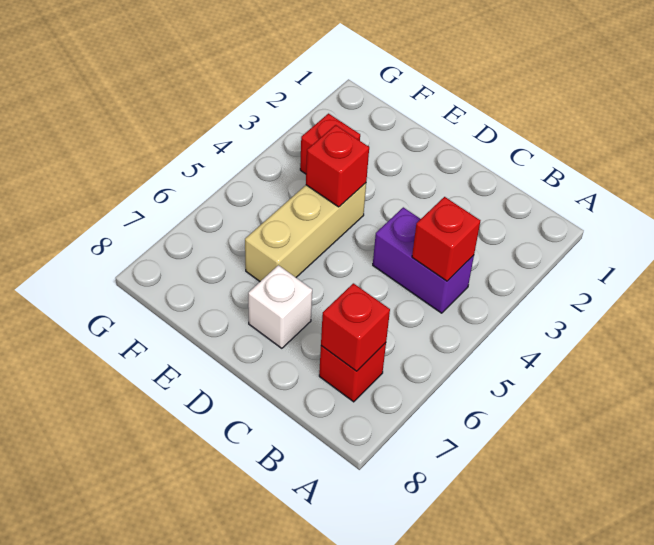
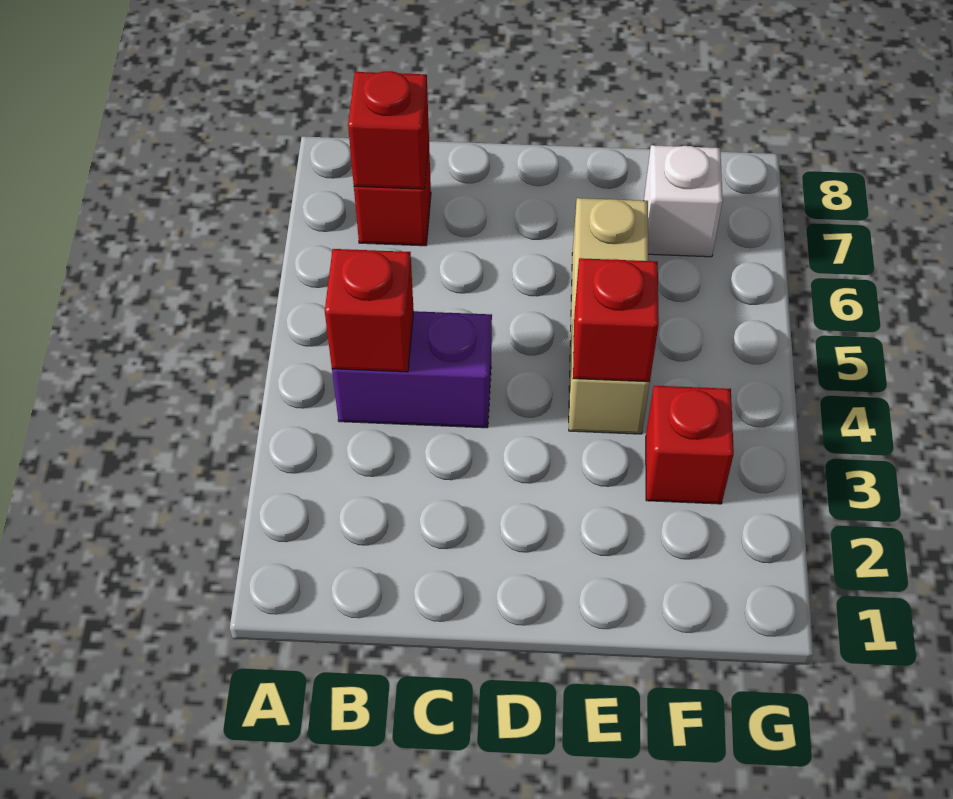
white brick D7 level 1 -> white brick F7 level 1

